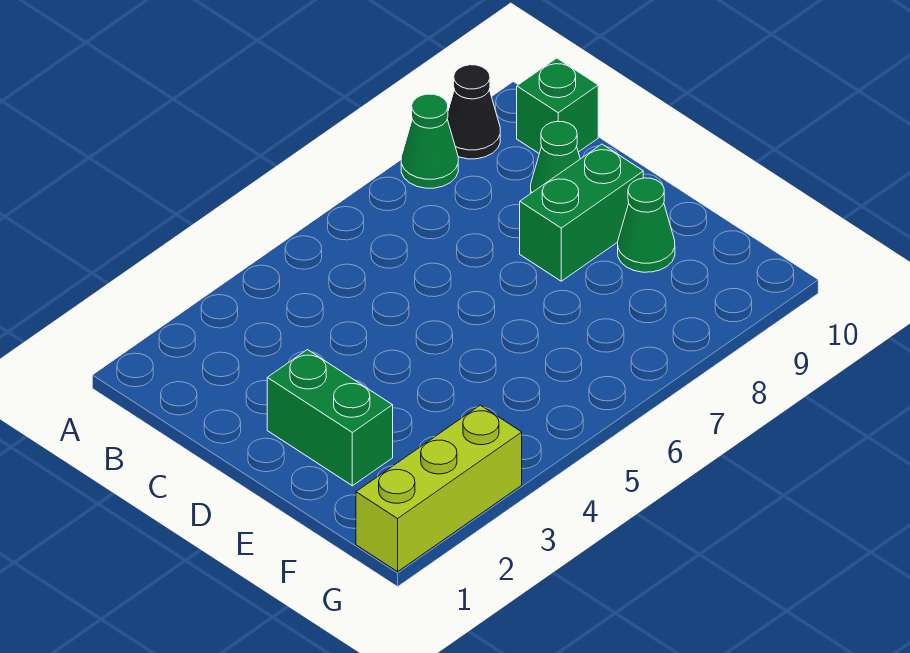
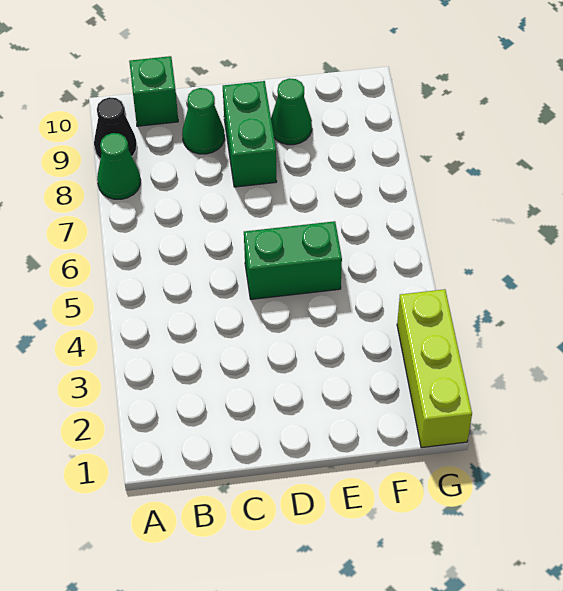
green brick D2:E2 level 1 -> green brick D5:E5 level 1

